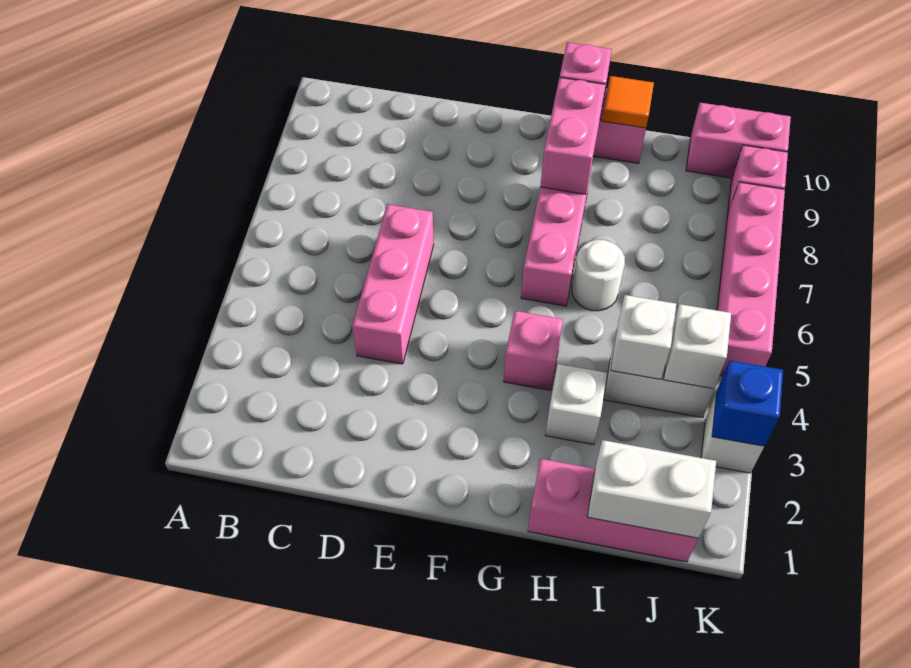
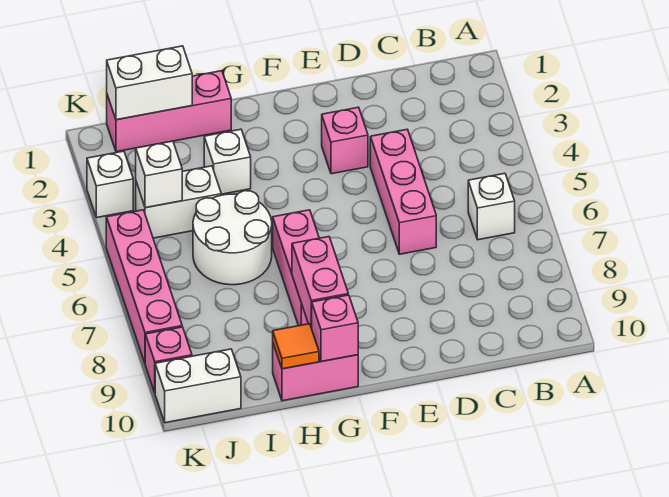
pink brick G4 level 1 -> pink brick E3 level 1
white round brick H6 level 1 -> white round brick H5:I6 level 1
white brick I4 level 2 -> white brick B6 level 1
pink brick J10:K10 level 1 -> white brick J10:K10 level 1
blue brick K3 level 2 -> none

